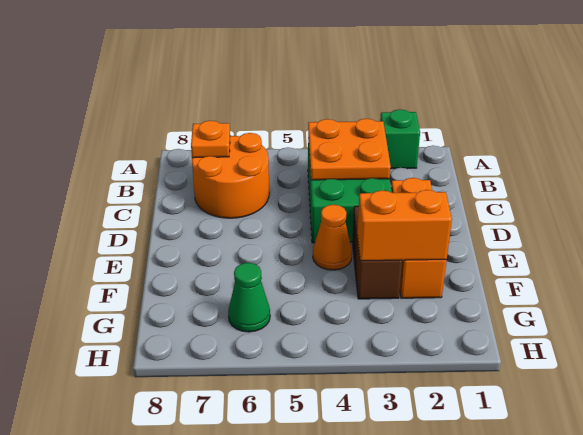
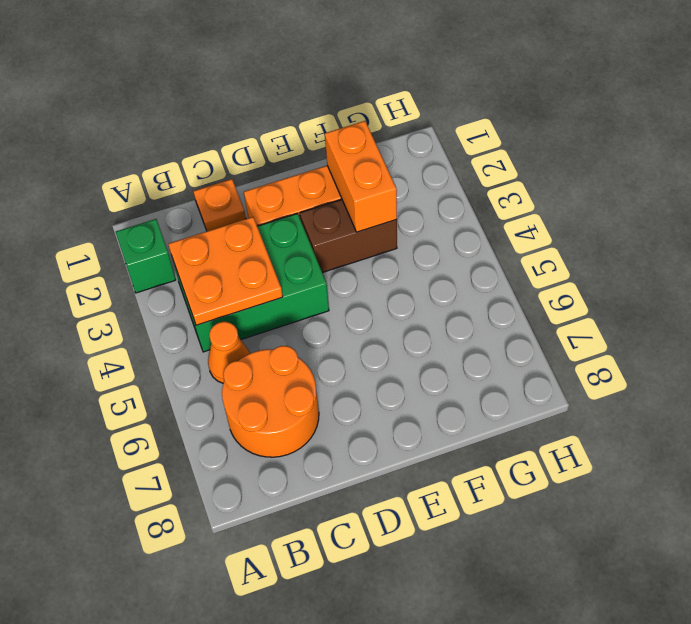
orange plate B7 level 2 -> orange plate C1 level 1
orange cone E4 level 1 -> orange cone B5 level 1
green cone G6 level 1 -> none

